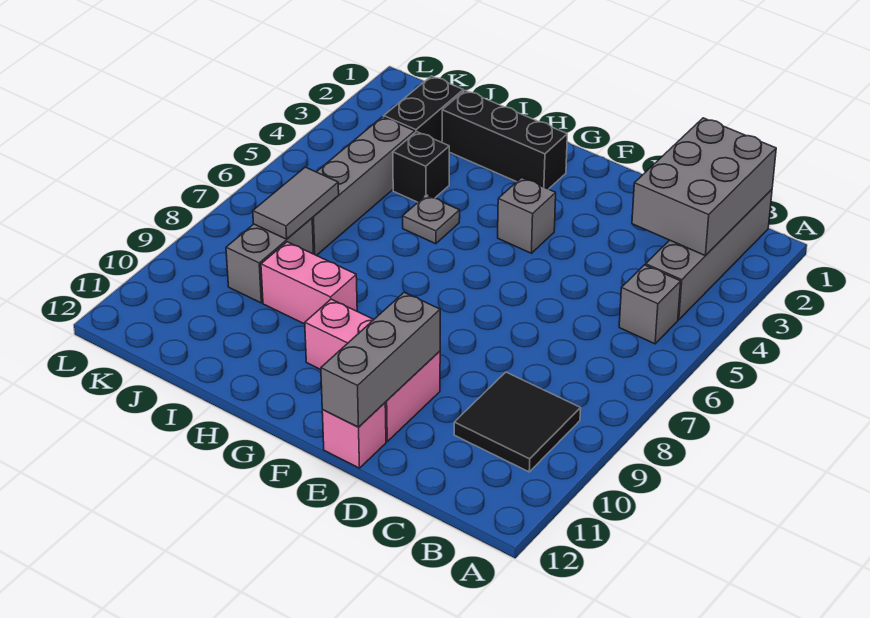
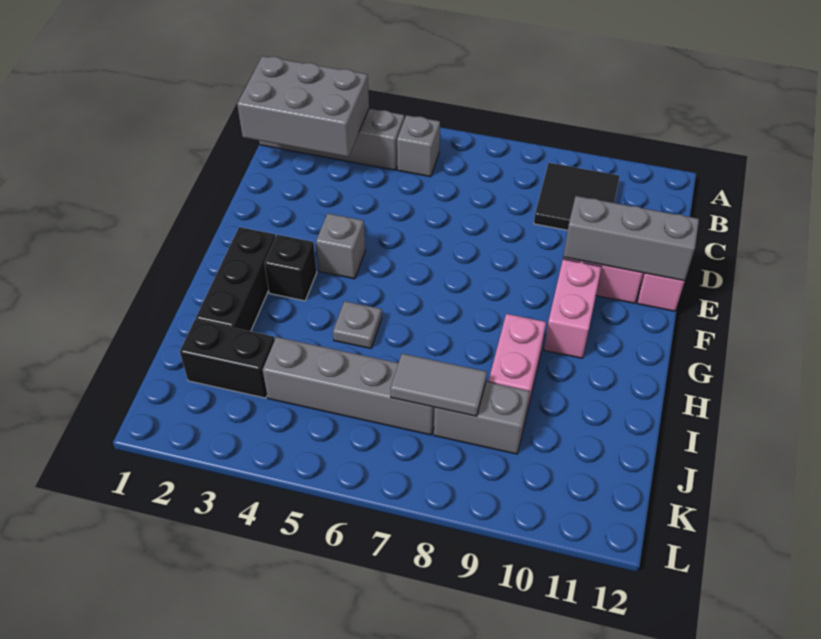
black brick I4 level 1 -> black brick G3 level 1

